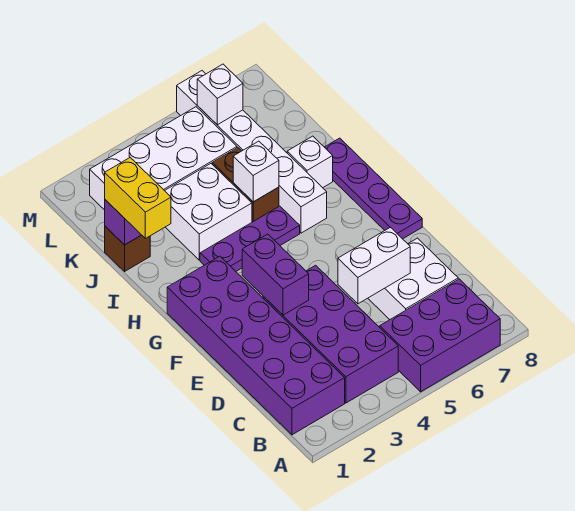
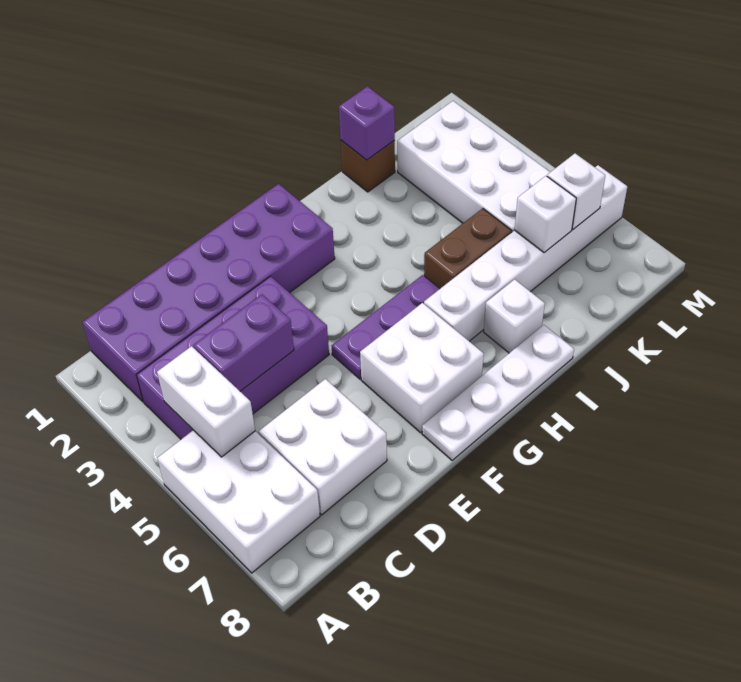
purple brick A5:B7 level 1 -> white brick A5:B7 level 1
white brick D5:D6 level 2 -> white brick B4:B5 level 2
purple brick E3:F3 level 2 -> purple brick C4:D4 level 2
purple plate F8:I8 level 1 -> white plate F8:I8 level 1
purple plate H3:H5 level 1 -> purple plate F5:H5 level 1
yellow brick I1:J1 level 3 -> none
white brick I3:J4 level 1 -> white brick F6:G7 level 1
white brick I5 level 2 -> white brick K6 level 2

